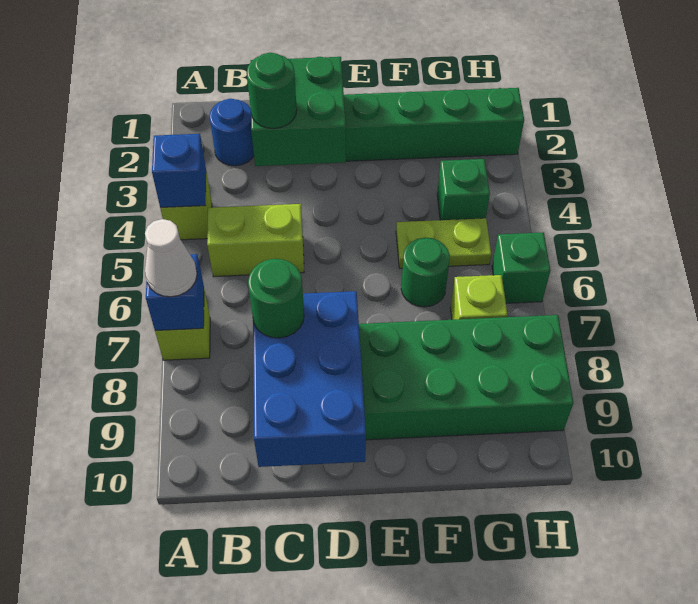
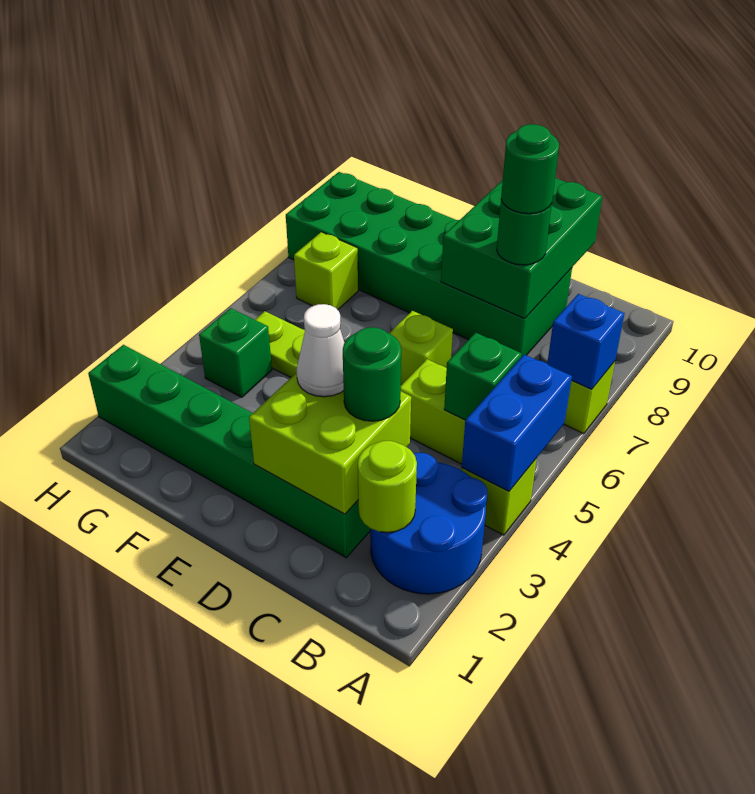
blue brick A4 level 2 -> blue brick A4:A5 level 2
white cone A7 level 3 -> white cone D3 level 3
blue round brick B2 level 1 -> blue round brick A2:B3 level 1
none -> lime round brick B2 level 2
green brick C2:D3 level 2 -> lime brick C2:D3 level 2
blue brick C8:D10 level 2 -> green brick C8:D10 level 2
none -> lime brick D6 level 1
green round brick F6 level 1 -> green round brick C8 level 4
green brick H6 level 1 -> green brick B5 level 2

